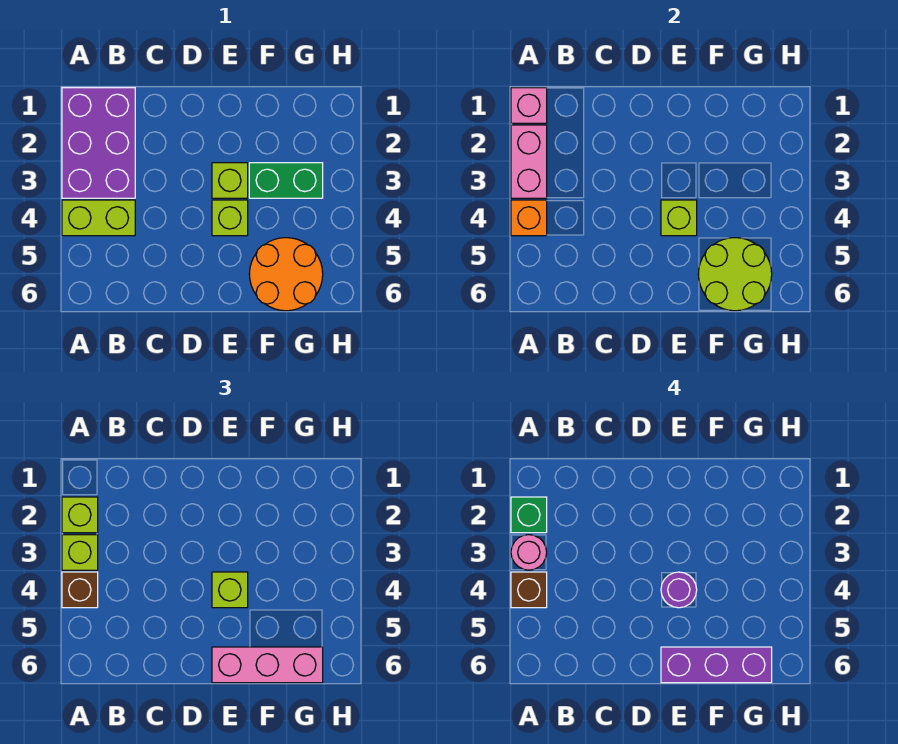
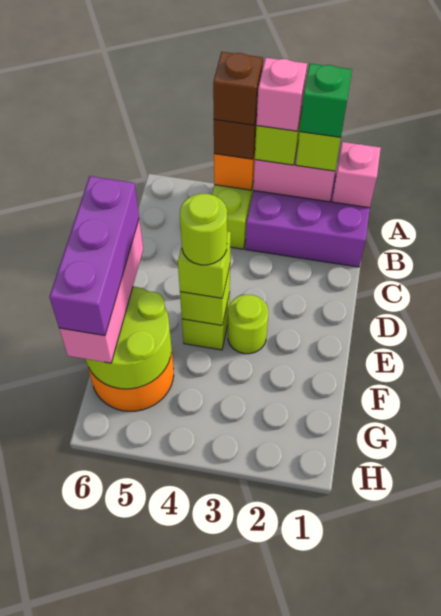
pink round brick A3 level 4 -> pink brick A3 level 4
lime brick E3 level 1 -> lime round brick E3 level 1
purple round brick E4 level 4 -> lime round brick E4 level 4
green brick F3:G3 level 1 -> none

